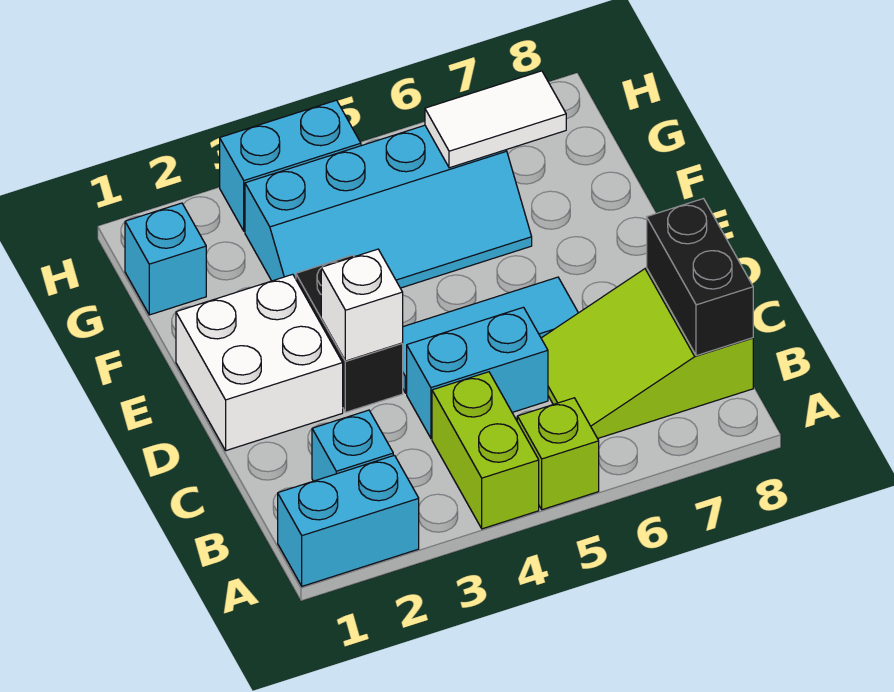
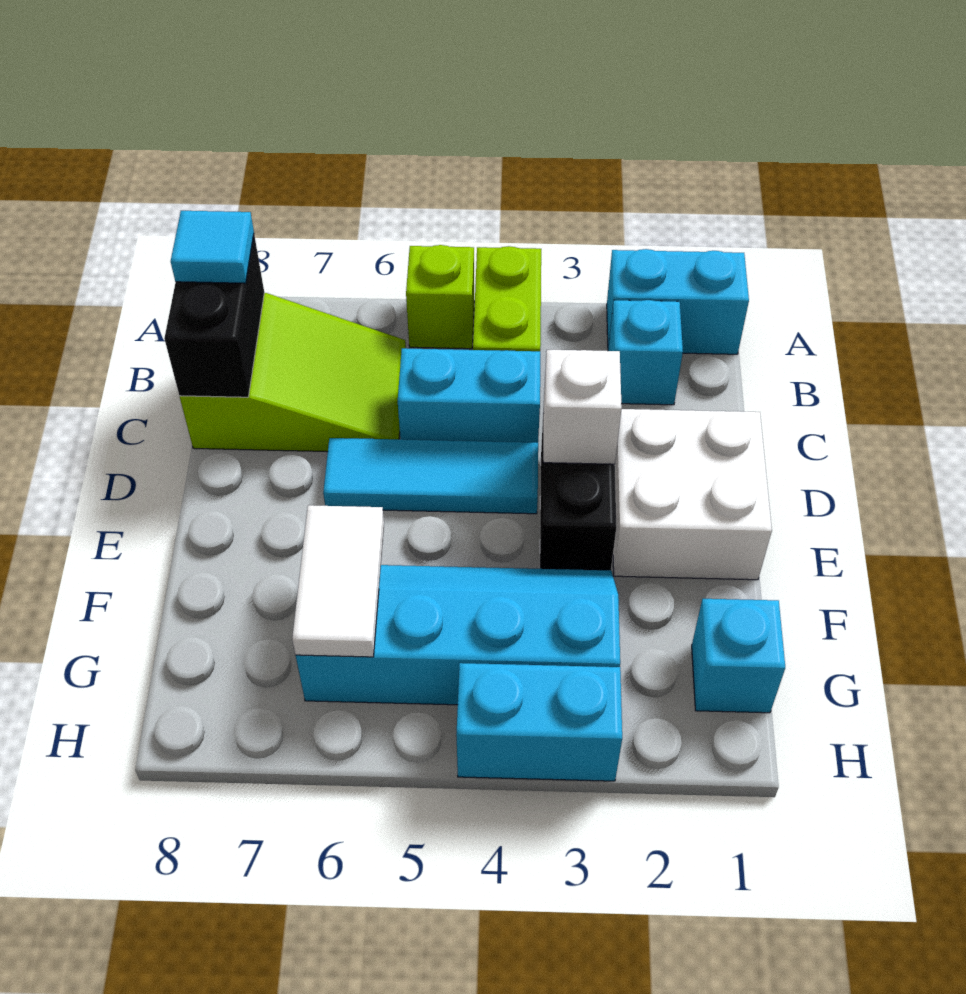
none -> cyan tile B8 level 3
white tile G6:G7 level 2 -> white tile F6:G6 level 2

